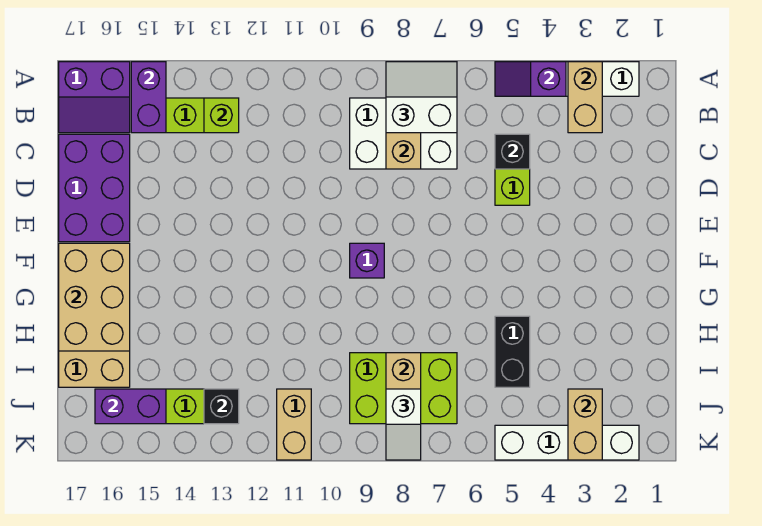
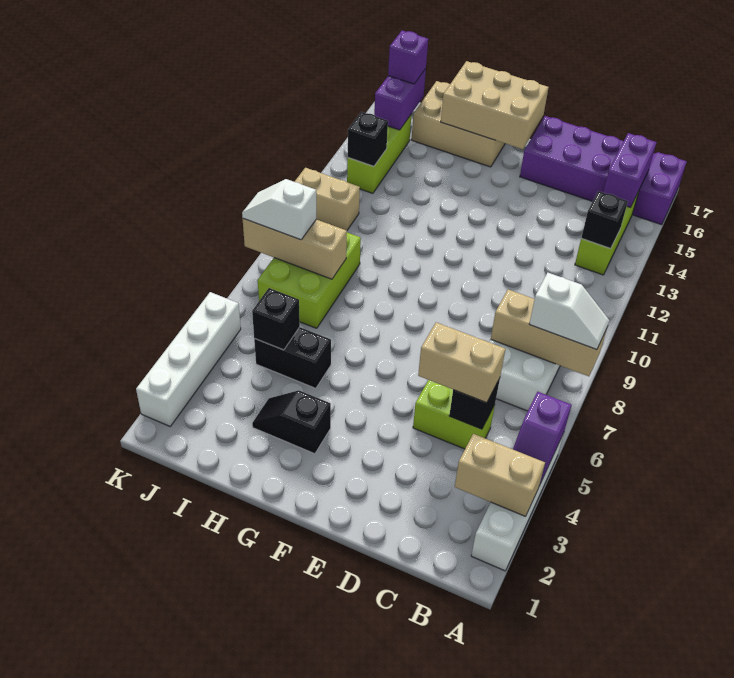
purple slope A4:A5 level 2 top 4 -> purple slope A4:A5 level 2 top 5
white slope A7:B8 level 3 top B -> white slope A8:B8 level 3 top B
purple brick A15:B15 level 2 -> purple brick B15:B16 level 2
lime brick B13 level 2 -> black brick B13 level 2
purple brick F9 level 1 -> purple brick J16 level 3
none -> black slope G3:H3 level 1 top G
none -> black brick I5 level 2
tan brick J3:K3 level 2 -> tan brick C5:D5 level 3

